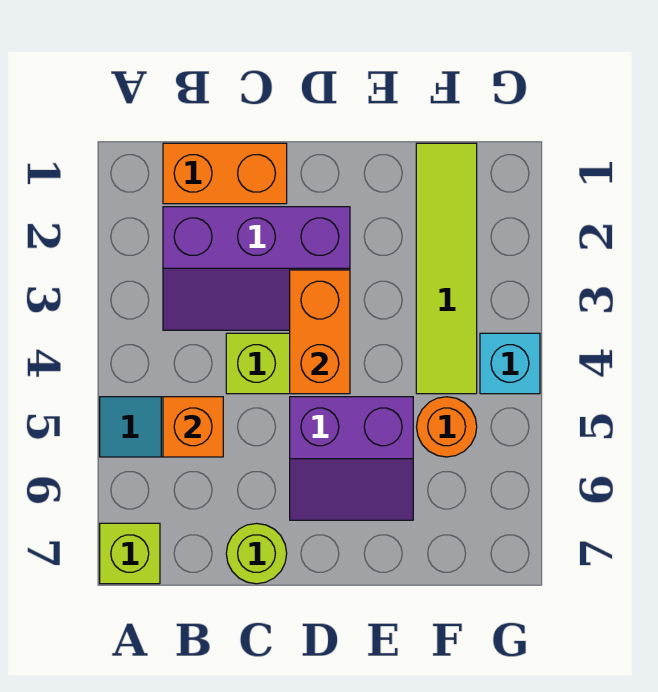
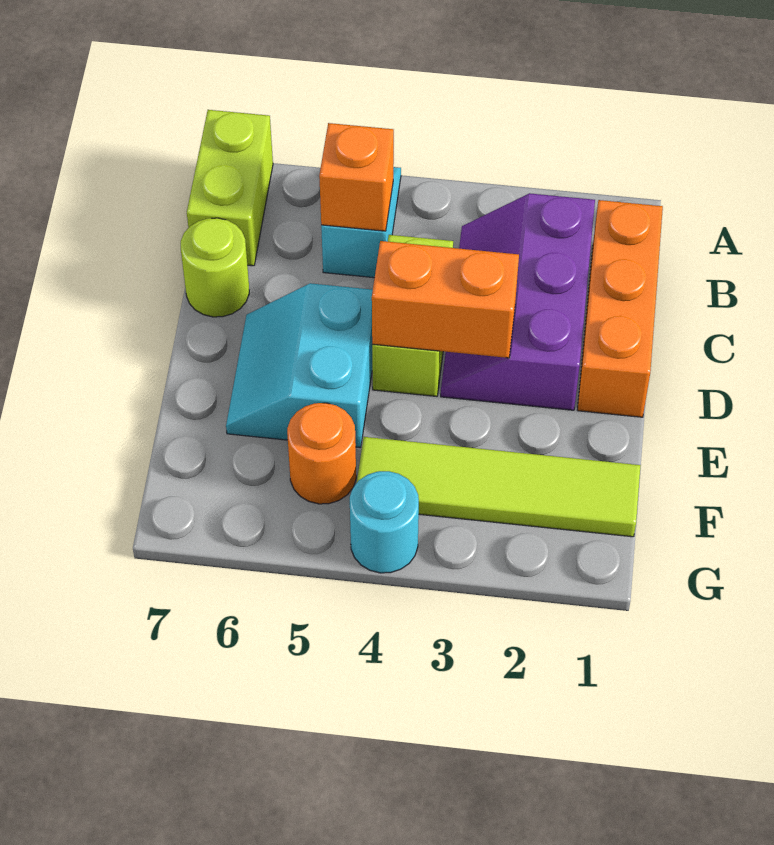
lime brick A7 level 1 -> lime brick A7:B7 level 1
orange brick B1:C1 level 1 -> orange brick B1:D1 level 1
purple slope D5:E6 level 1 top 5 -> cyan slope D5:E6 level 1 top 5
cyan brick G4 level 1 -> cyan round brick G4 level 1

